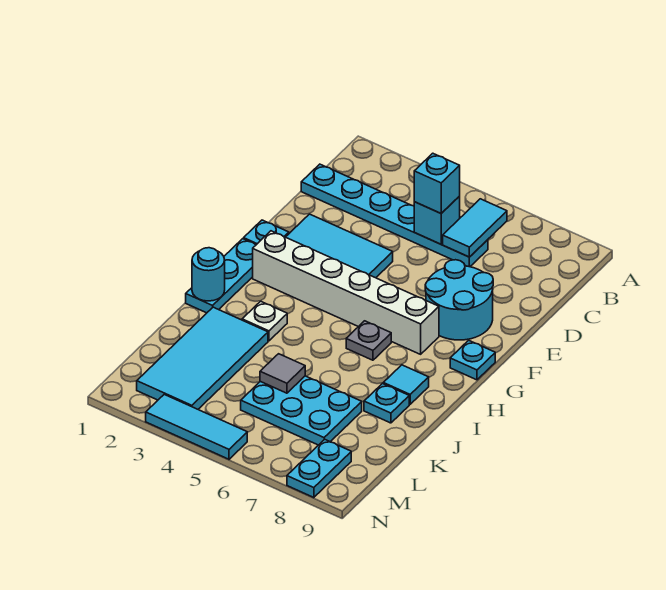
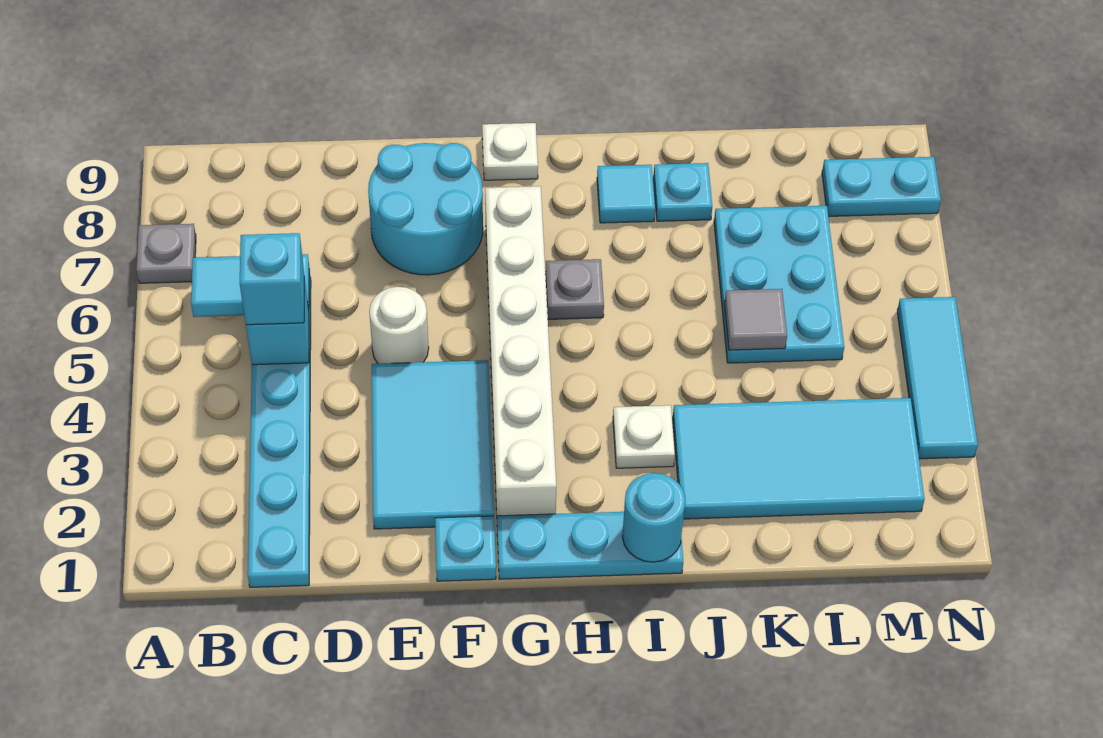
none -> grey plate A7 level 1
none -> white round brick E5 level 1
cyan plate G9 level 1 -> white plate G9 level 1

